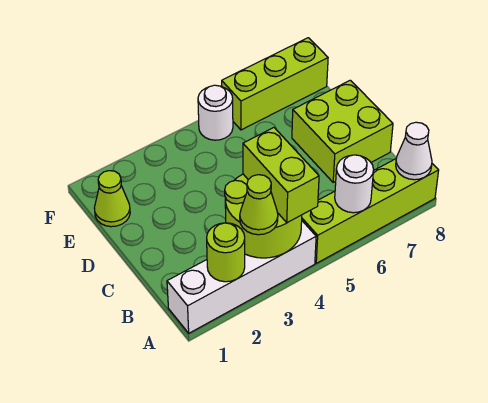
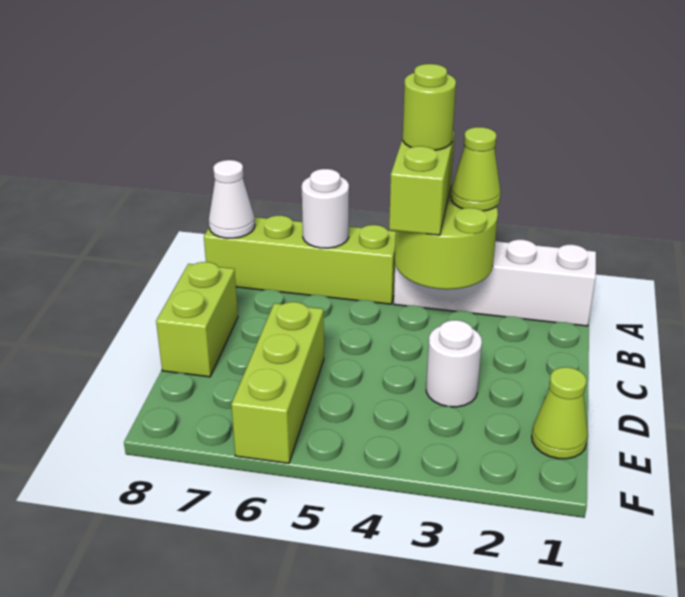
lime round brick A2 level 2 -> lime round brick A4 level 4
lime brick C7:D8 level 1 -> lime brick C8:D8 level 1
white round brick F5 level 1 -> white round brick D3 level 1
lime brick F6:F8 level 1 -> lime brick D6:F6 level 1

